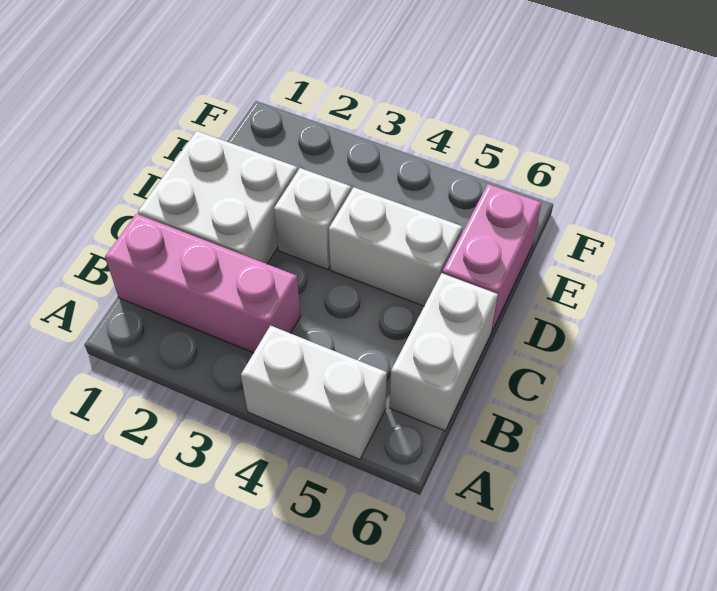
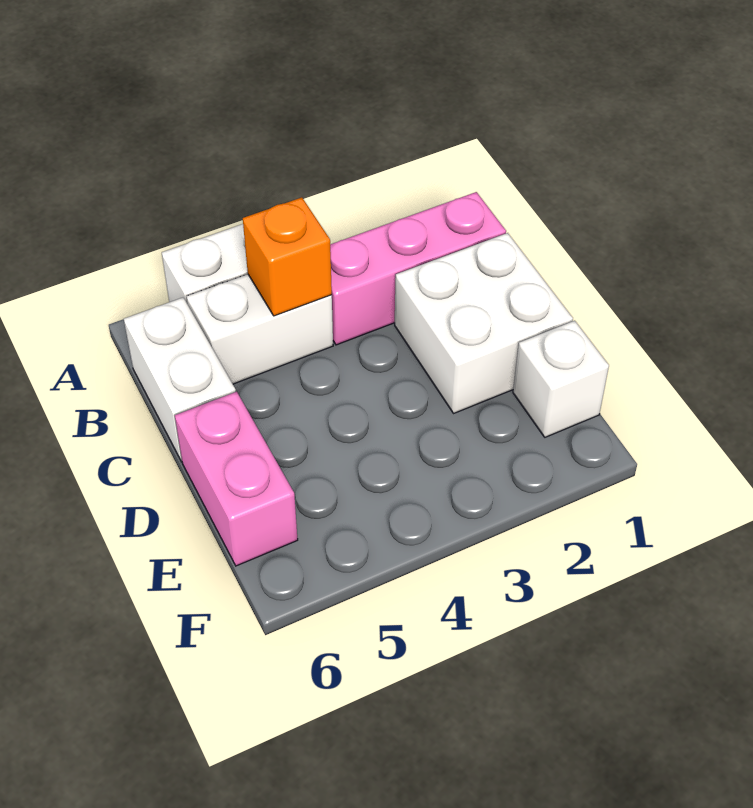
none -> orange brick B4 level 2
white brick D3 level 1 -> white brick E1 level 1
white brick D4:D5 level 1 -> white brick B4:B5 level 1

